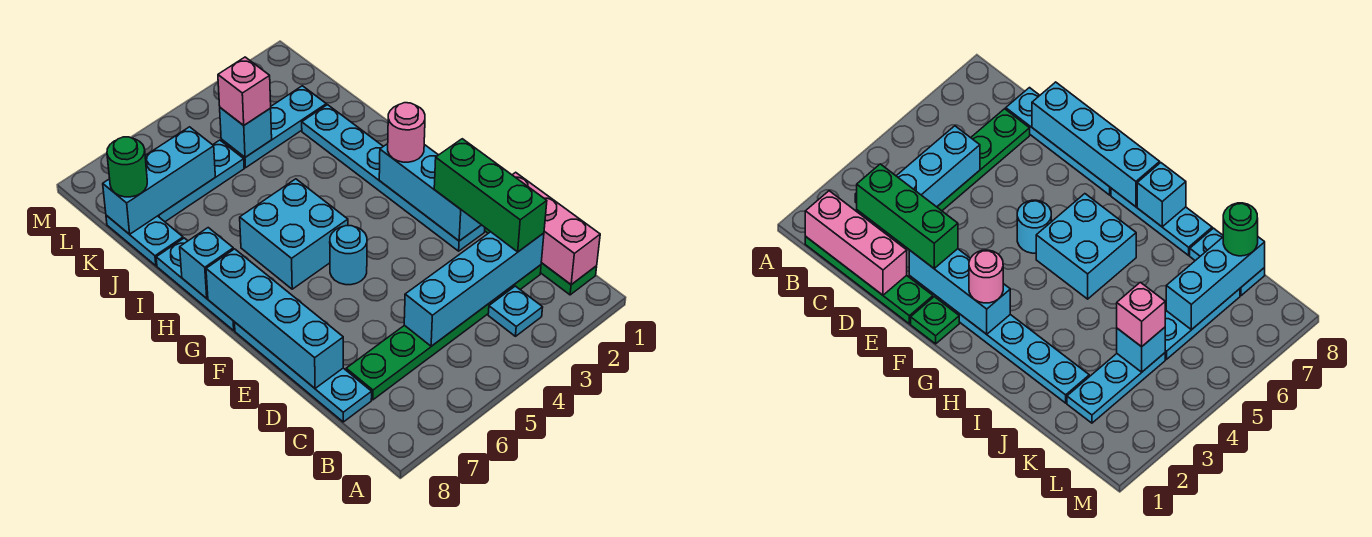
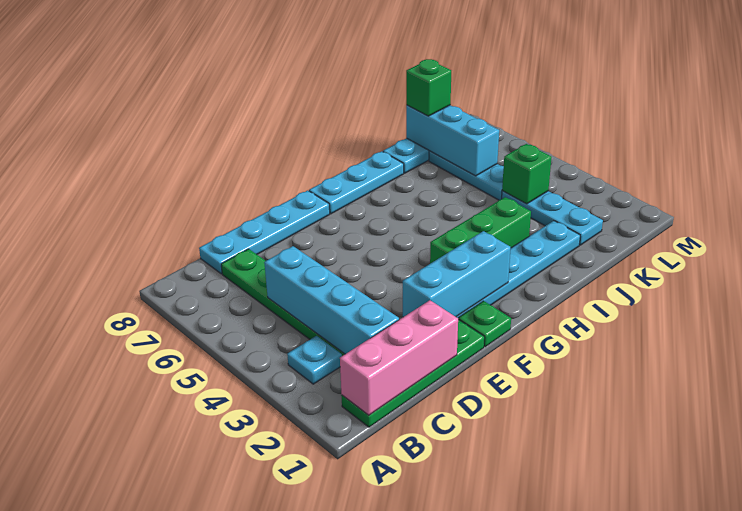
green brick C2:E2 level 3 -> green brick G3:I3 level 1
cyan brick D8:G8 level 2 -> none
cyan round brick F5 level 1 -> none
pink round brick G2 level 3 -> none
cyan brick G5:H6 level 1 -> none
cyan brick H8 level 2 -> none
cyan brick K4 level 2 -> green brick K4 level 2
pink brick K4 level 3 -> none
green round brick K8 level 3 -> green brick K8 level 3

